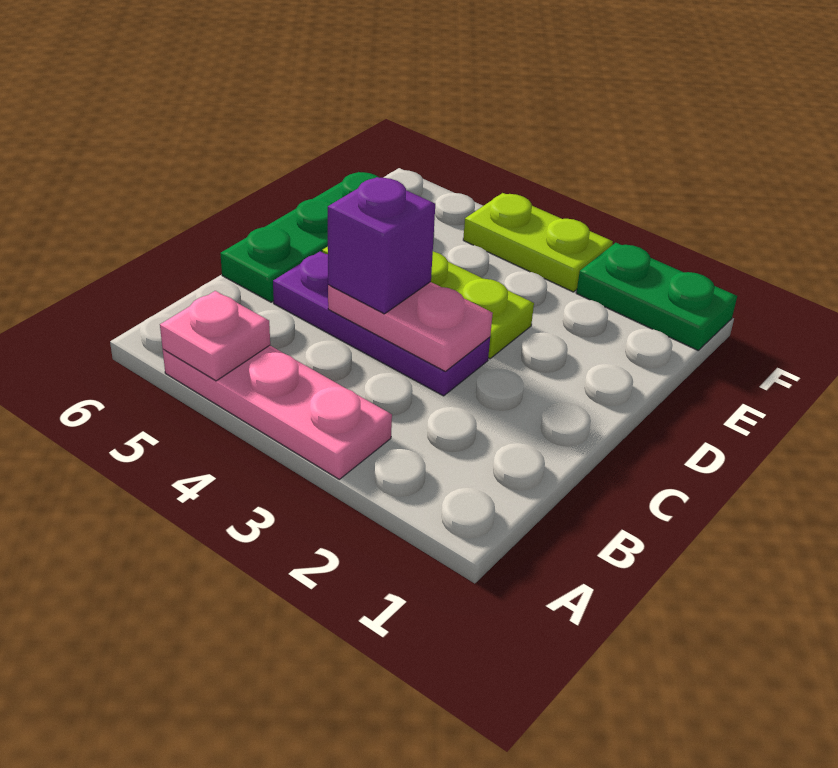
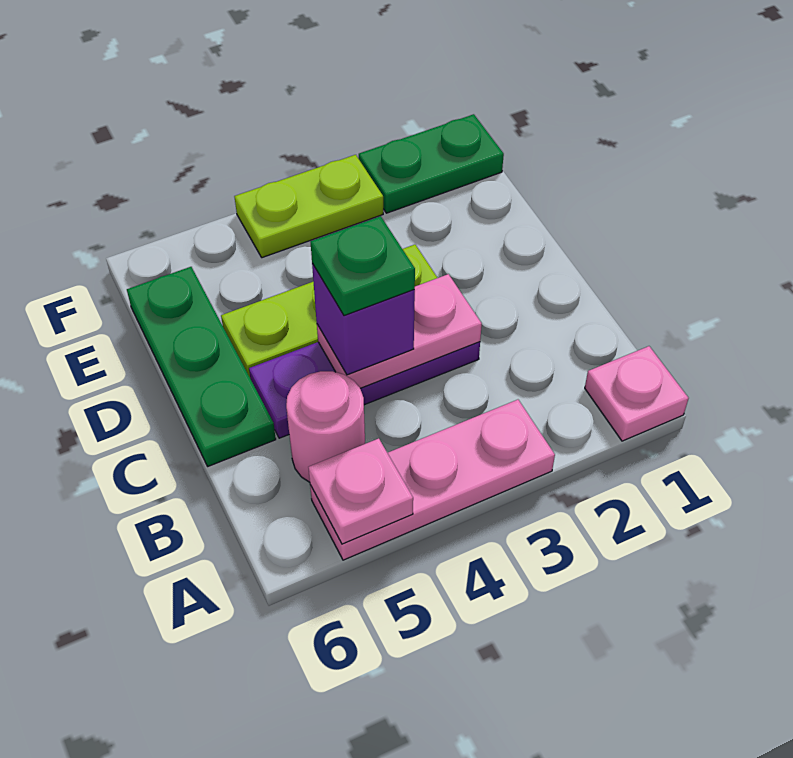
none -> pink plate A1 level 1
none -> pink round brick B5 level 1
none -> green plate C4 level 4

